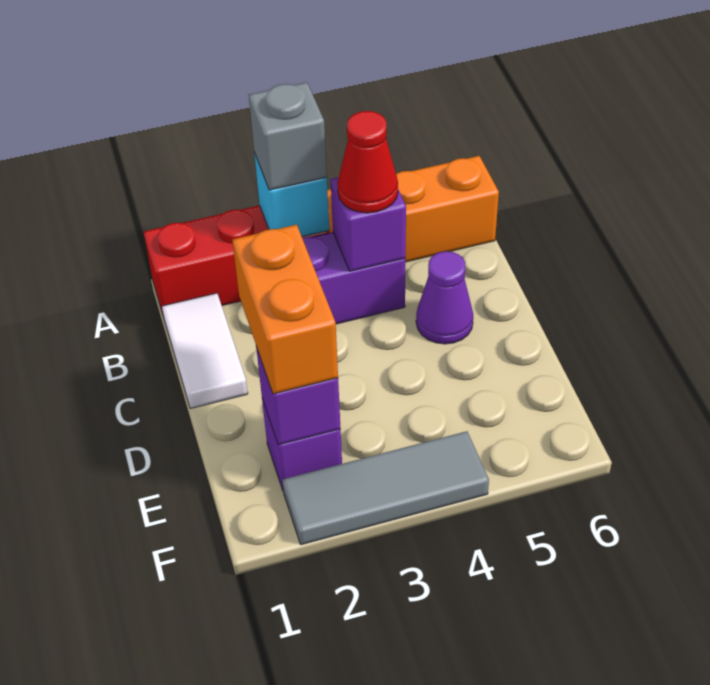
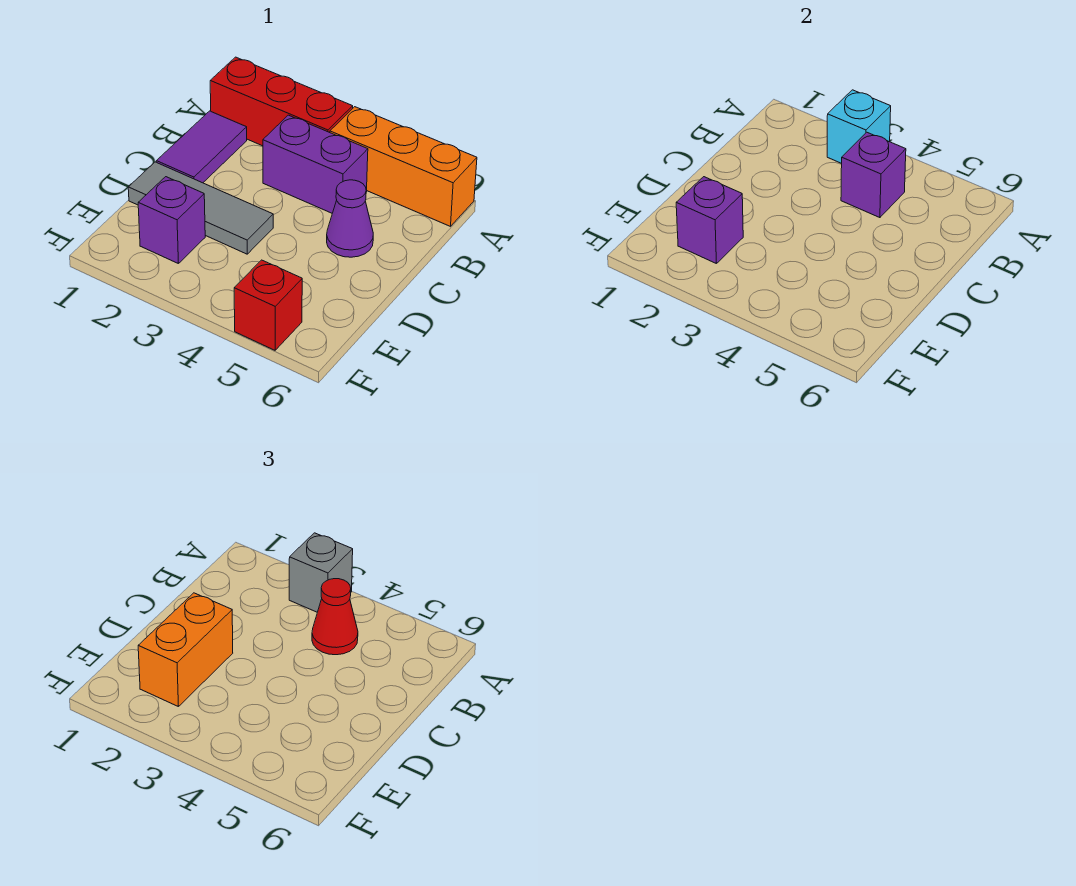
white tile B1:C1 level 1 -> purple tile B1:C1 level 1
grey tile F2:F4 level 1 -> grey tile D1:D3 level 1
none -> red brick F5 level 1

